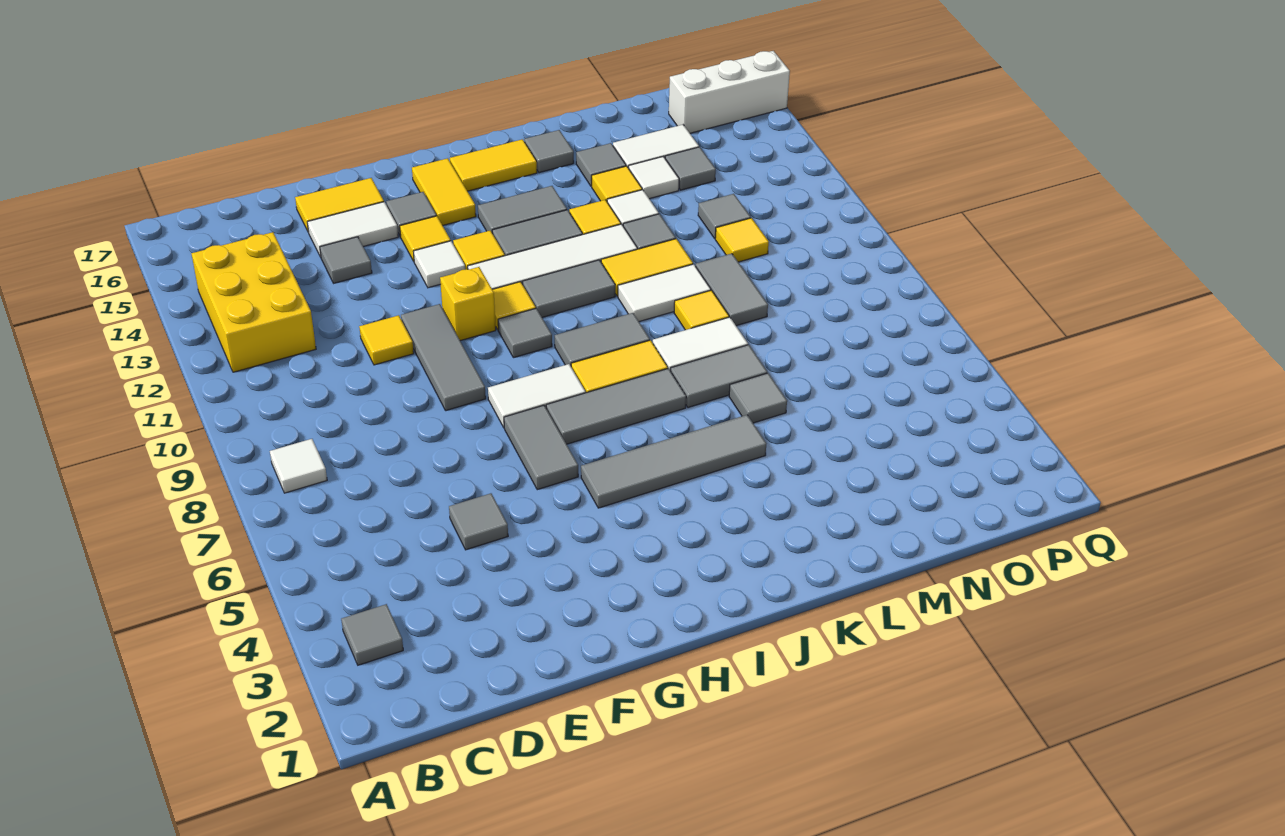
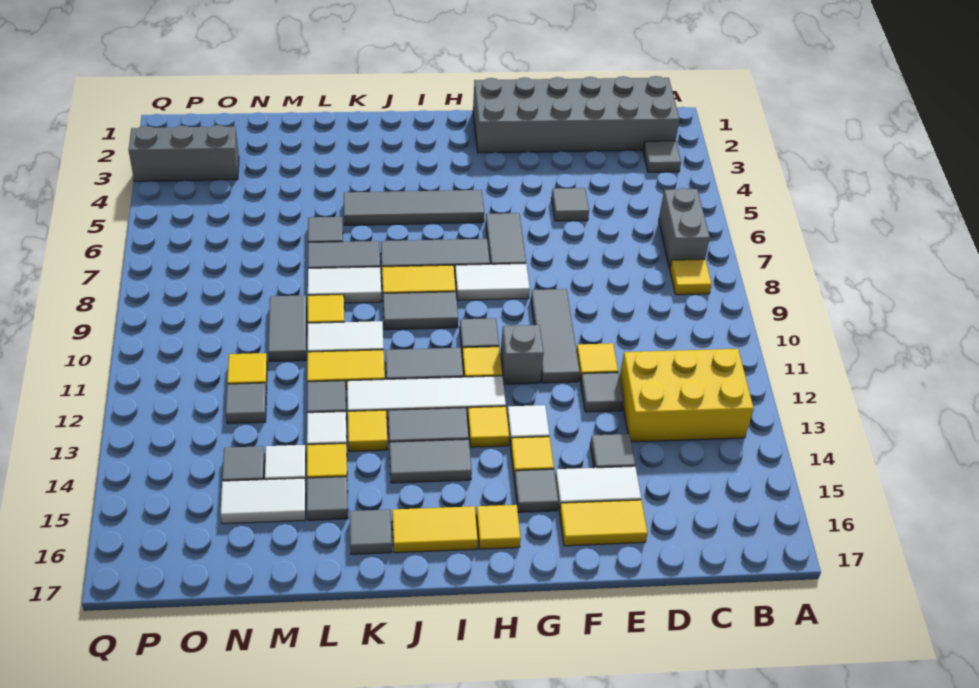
none -> grey brick B1:G2 level 1
none -> grey brick B6:B7 level 1
white tile B8 level 1 -> yellow tile B8 level 1
yellow brick B12:C14 level 1 -> yellow brick B12:D13 level 1
none -> grey tile E12 level 1
yellow brick G11 level 1 -> grey brick G11 level 1
yellow tile H15:H16 level 1 -> yellow tile H16 level 1
none -> grey brick O3:Q3 level 1
white brick O16:Q16 level 1 -> none

